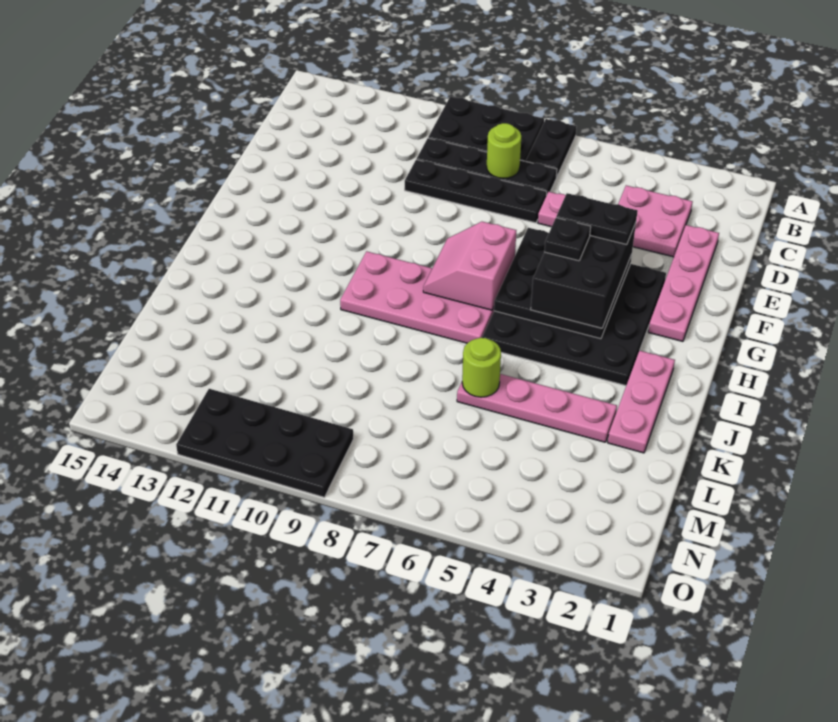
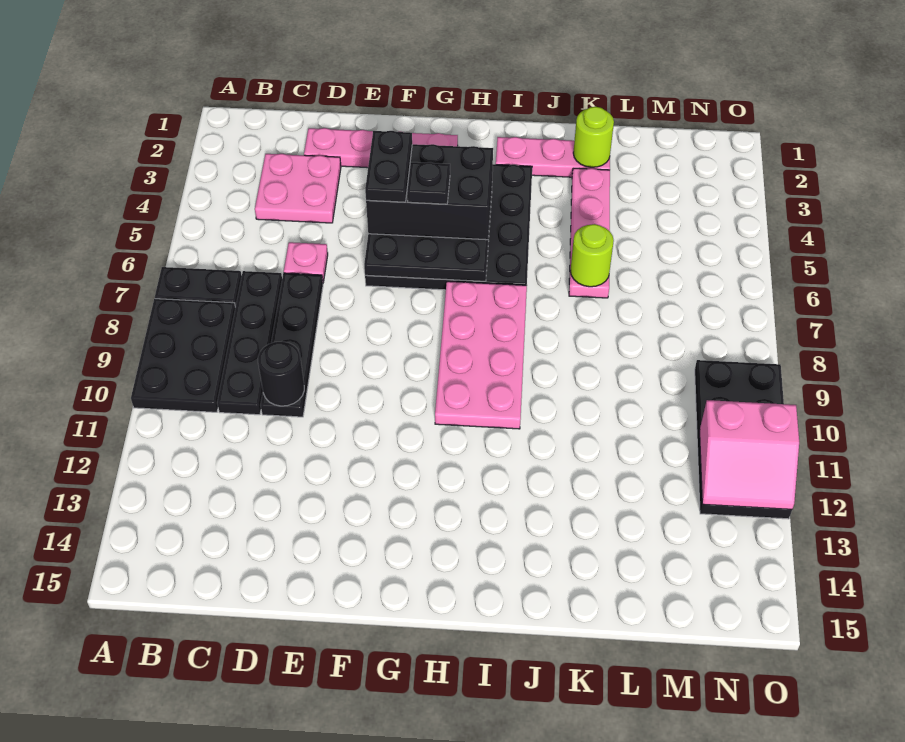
lime round brick C8 level 2 -> lime round brick K2 level 2
none -> black round brick D10 level 2
pink slope G7:H8 level 2 top 7 -> pink slope N11:O12 level 2 top 11

